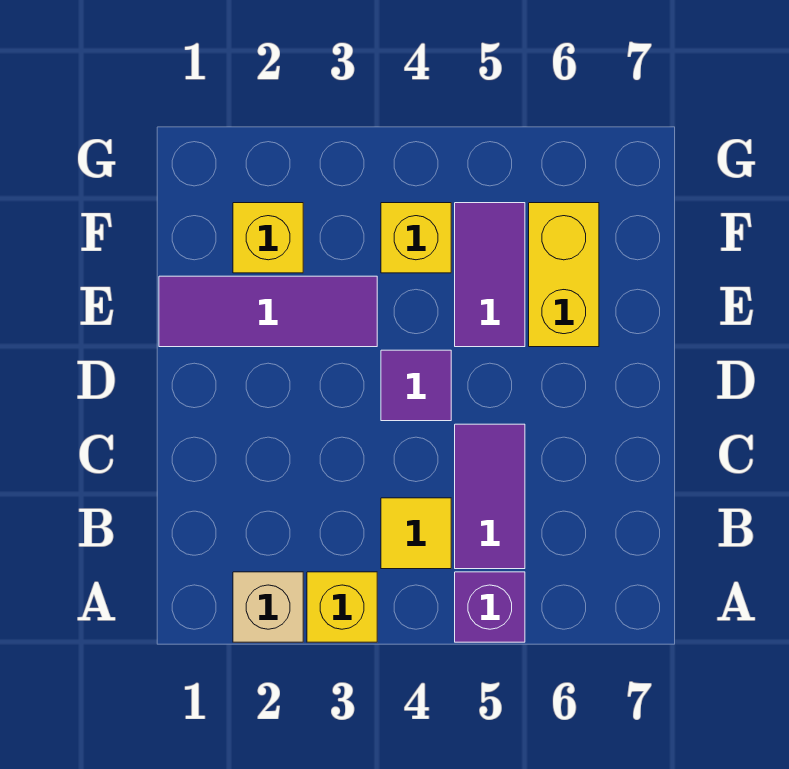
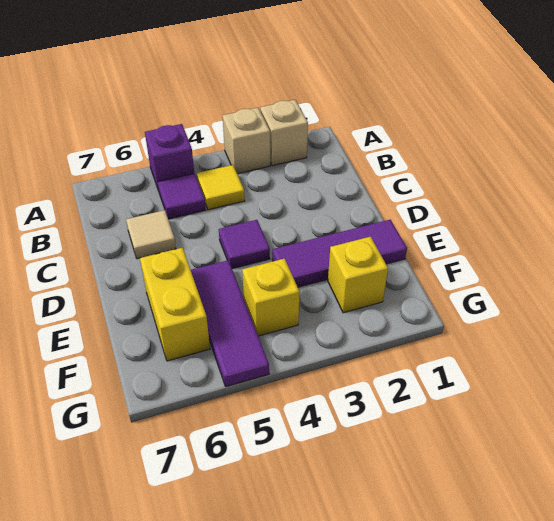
yellow brick A3 level 1 -> tan brick A3 level 1
purple tile B5:C5 level 1 -> purple tile B5 level 1
none -> tan tile C6 level 1
purple tile E5:F5 level 1 -> purple tile E5:G5 level 1

